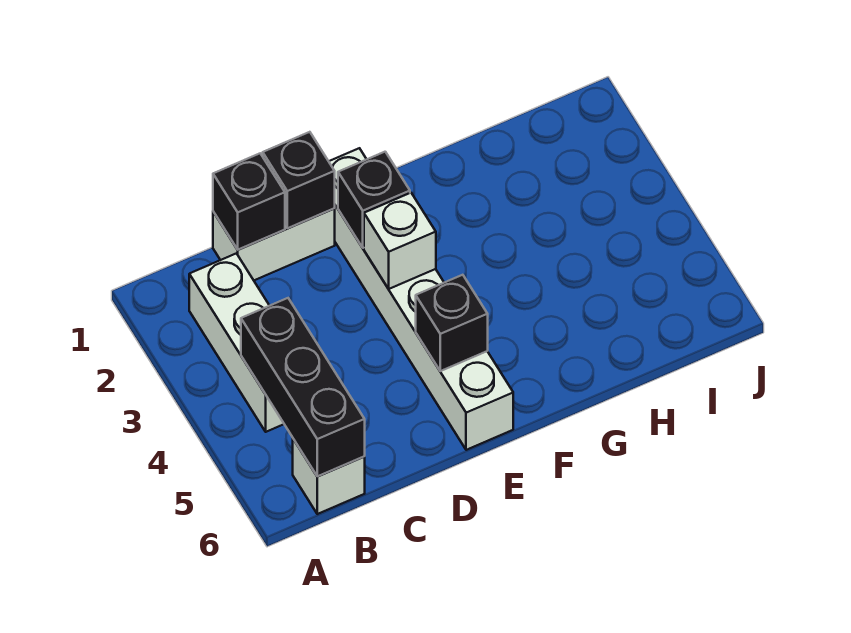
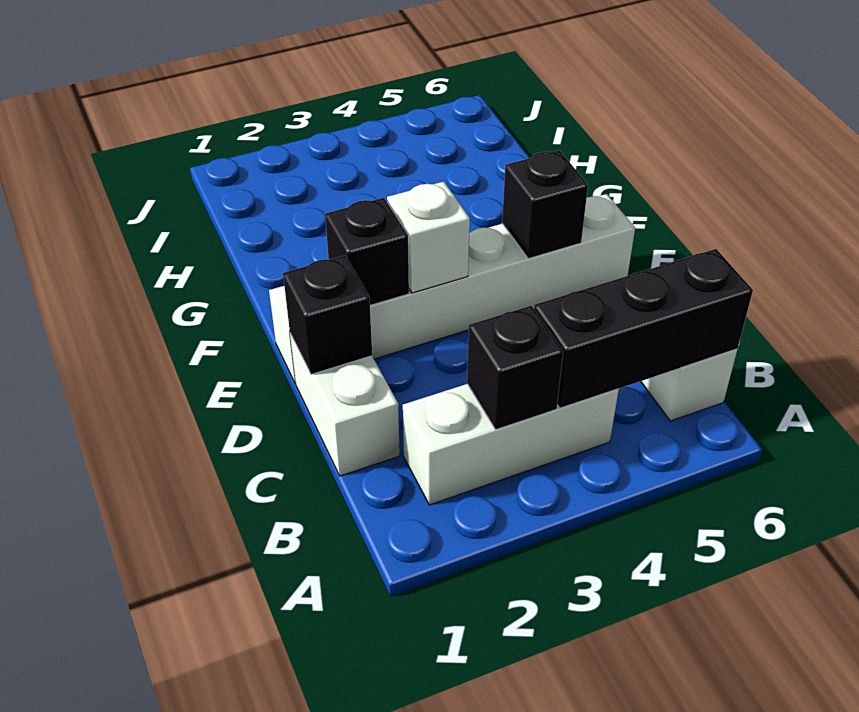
black brick C1 level 2 -> black brick B3 level 2

